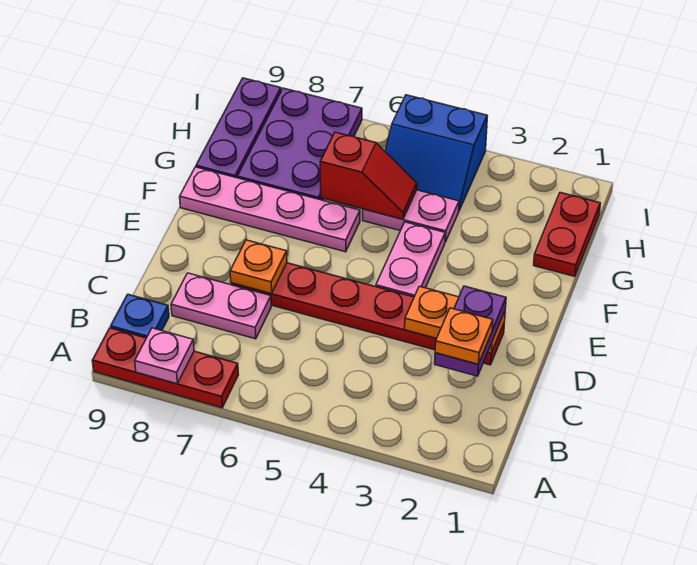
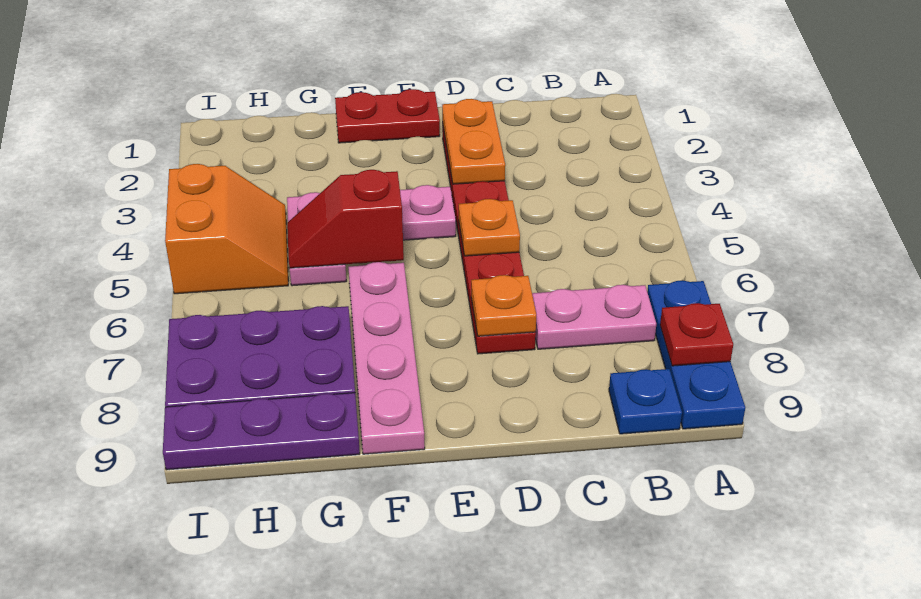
red plate A7:A9 level 1 -> blue plate A7:A9 level 1
pink plate A8 level 2 -> red plate A8 level 2
purple plate C2:D2 level 3 -> none
orange plate C2 level 4 -> orange plate D5 level 2
pink plate C7:C8 level 1 -> pink plate B7:C7 level 1
red plate G1:H1 level 1 -> red plate E1:F1 level 1
red slope G5:G6 level 2 top 6 -> red slope F5:G5 level 2 top F
blue slope H4:I5 level 1 top I -> orange slope H4:I5 level 1 top I

